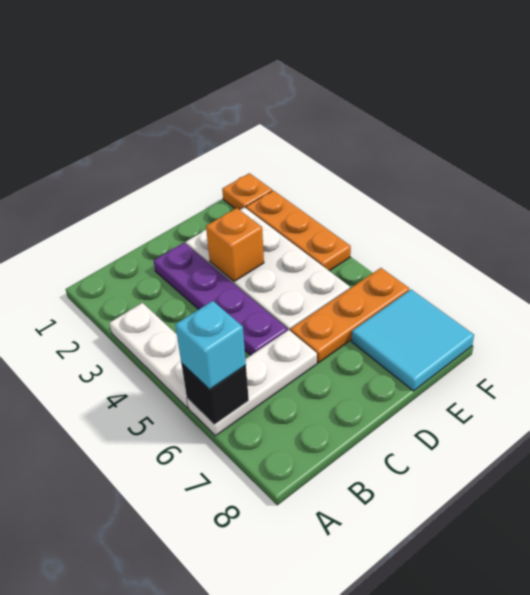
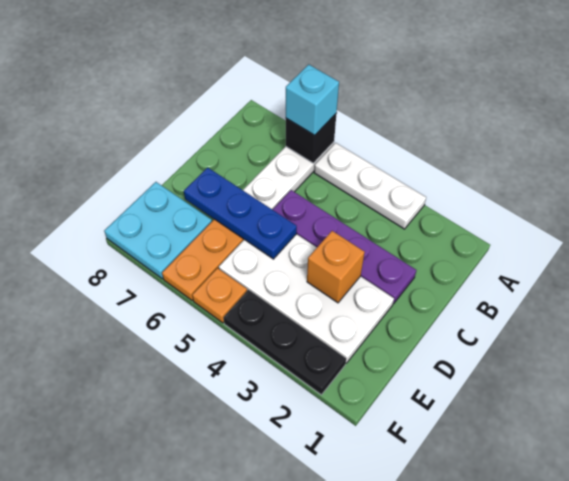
none -> blue plate D5:D7 level 2
cyan tile E7:F8 level 1 -> cyan plate E7:F8 level 1
orange plate F1 level 1 -> orange plate F5 level 1
orange plate F2:F4 level 1 -> black plate F2:F4 level 1

